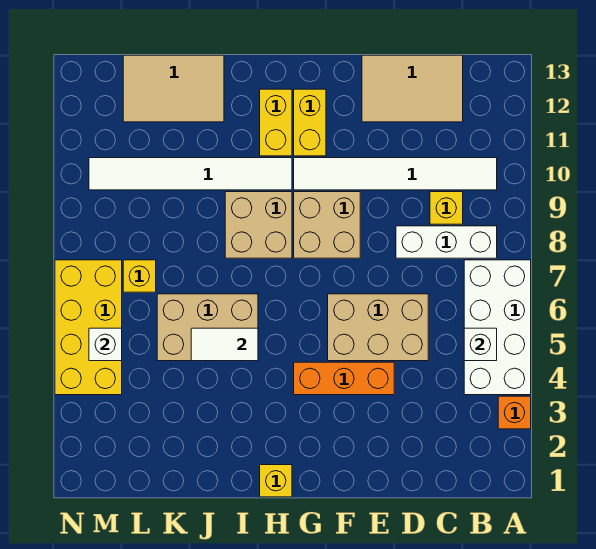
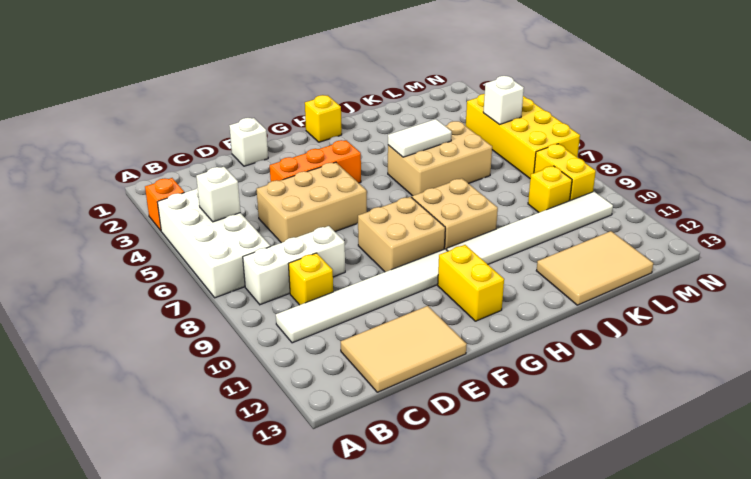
none -> white brick E1 level 1
yellow brick H11:H12 level 1 -> yellow brick M8:M9 level 1
yellow brick L7 level 1 -> yellow brick L9 level 1

